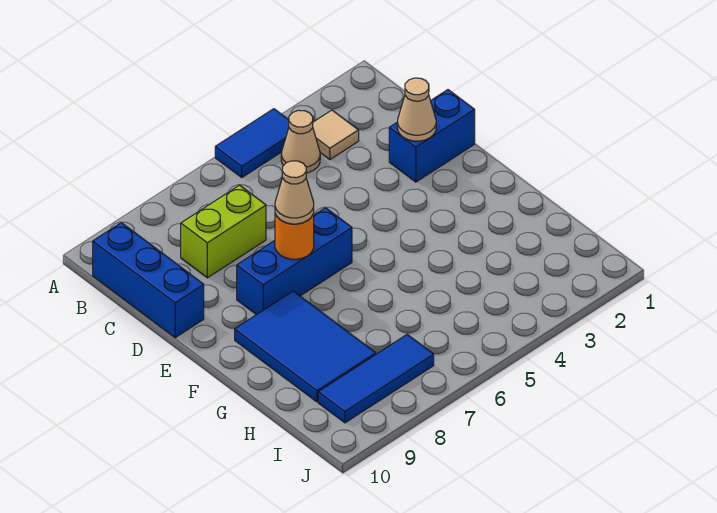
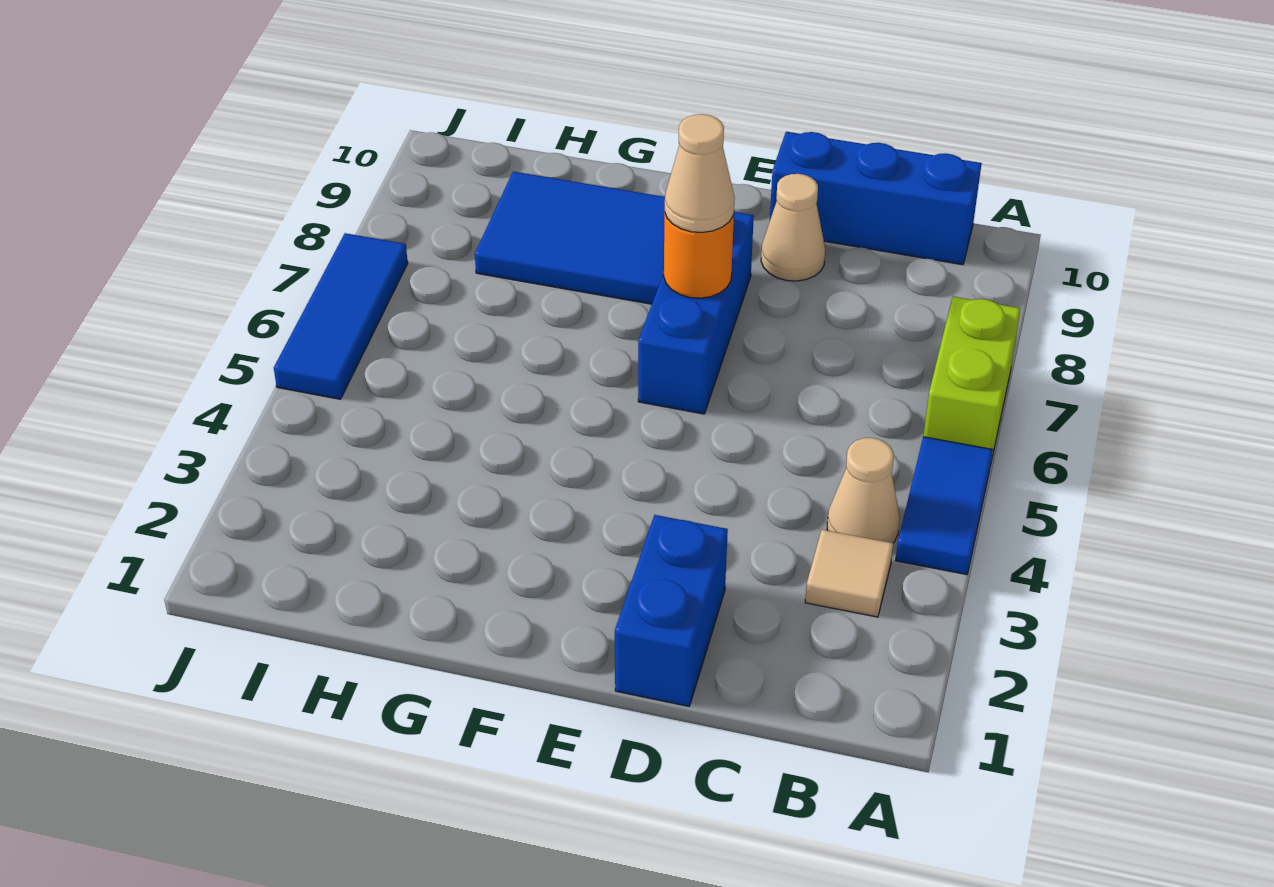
lime brick C7:C8 level 1 -> lime brick A6:A7 level 1
tan cone D2 level 2 -> tan cone D9 level 1
blue tile I7:I9 level 1 -> blue tile J5:J7 level 1

